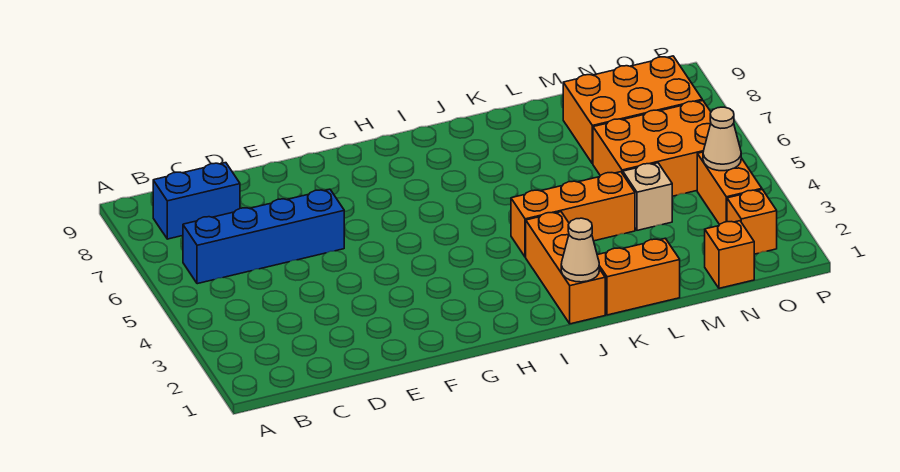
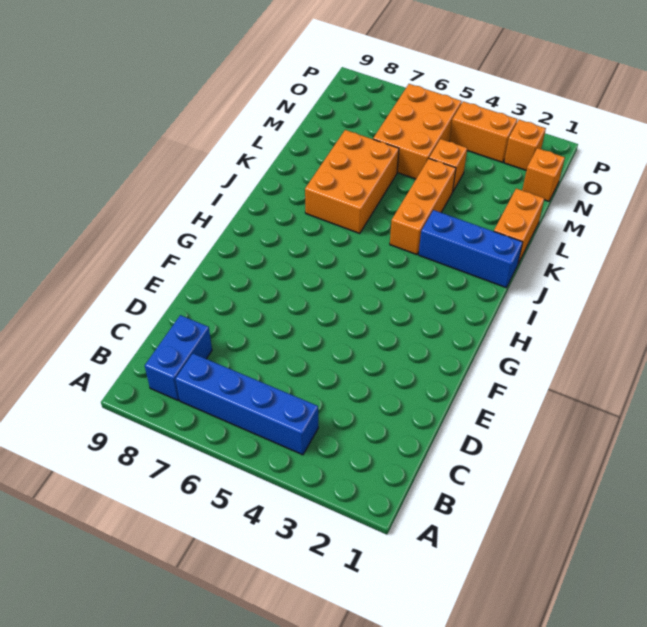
blue brick B6:E6 level 1 -> blue brick B4:B7 level 1
orange brick J1:J3 level 1 -> blue brick J1:J3 level 1
tan cone J1 level 2 -> none
tan brick M4 level 1 -> orange brick M4 level 1
orange brick M7:O8 level 1 -> orange brick J6:L7 level 1
tan cone O4 level 2 -> none

